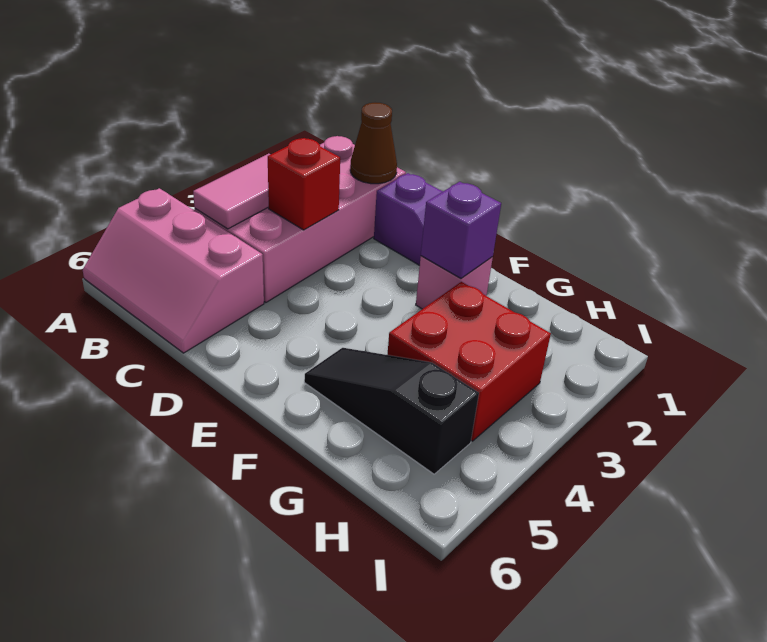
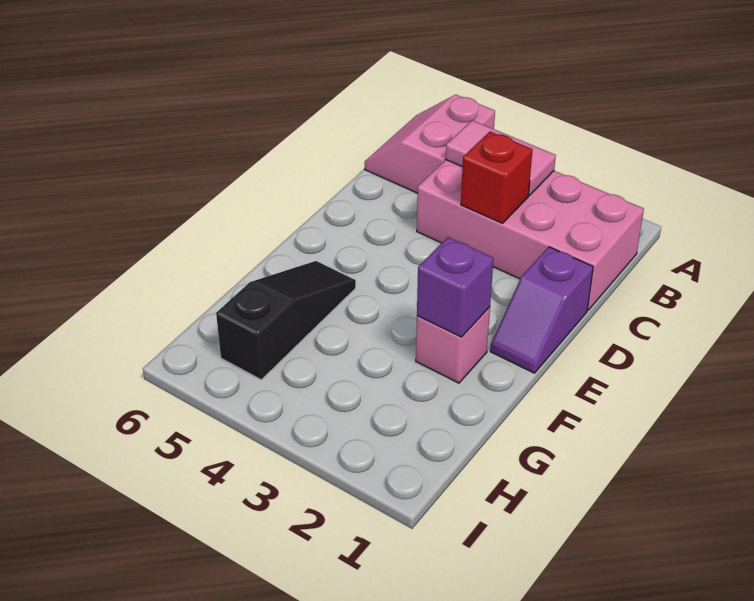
pink slope A5:C6 level 1 top 5 -> pink slope A5:B6 level 1 top 5
brown cone C1 level 2 -> none
red brick G3:H4 level 1 -> none

